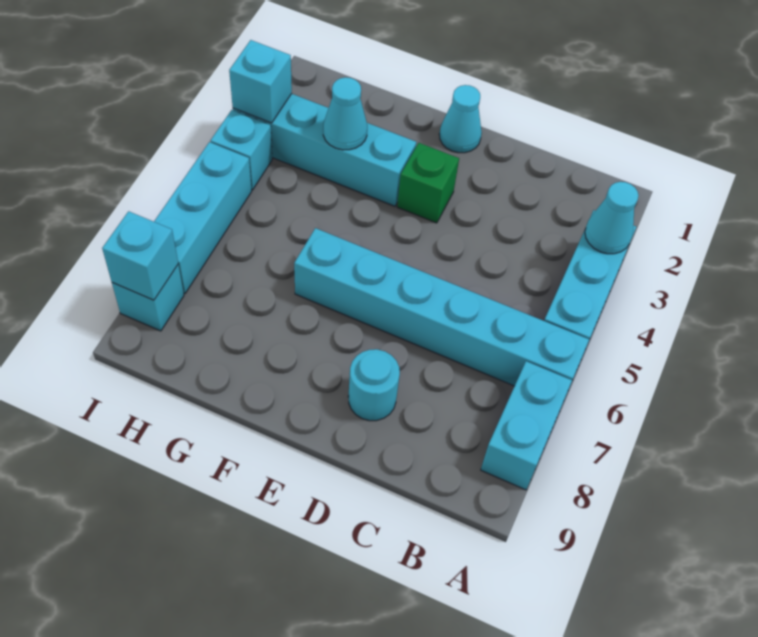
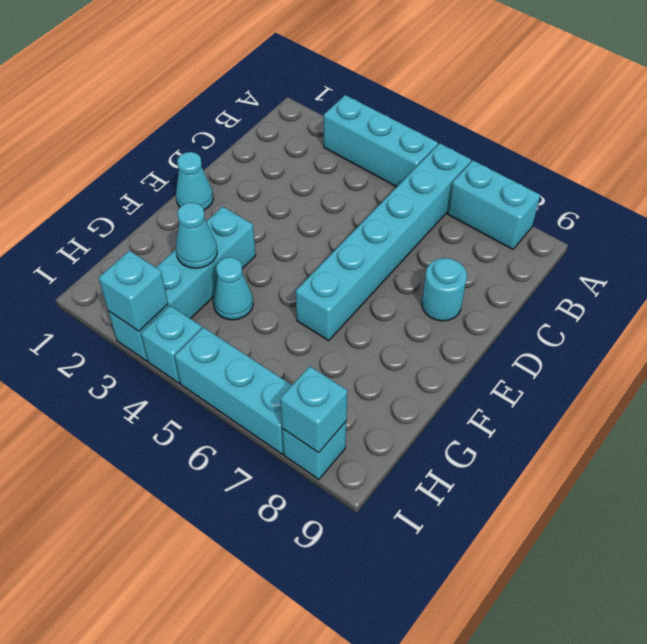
cyan cone A3 level 2 -> cyan cone G4 level 1
green brick E3 level 1 -> none

